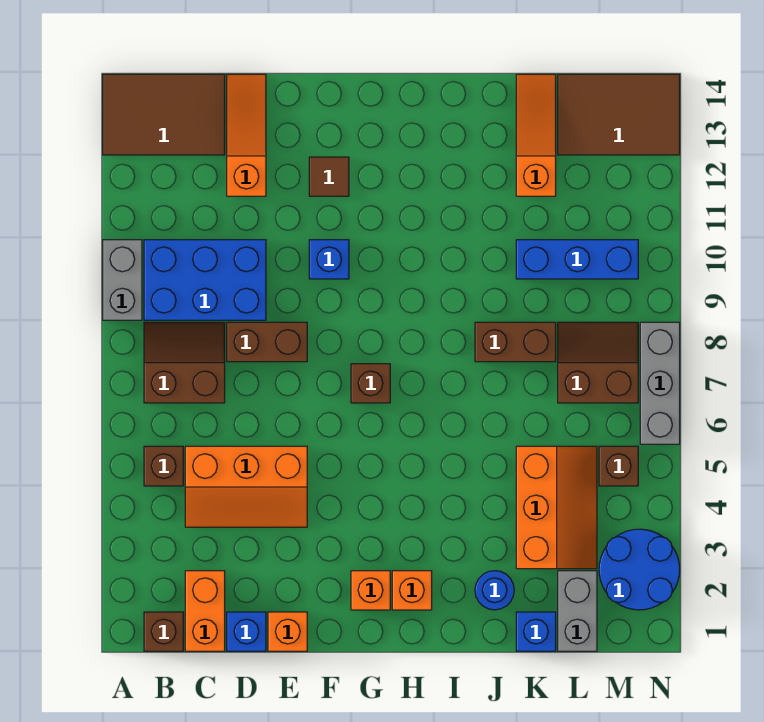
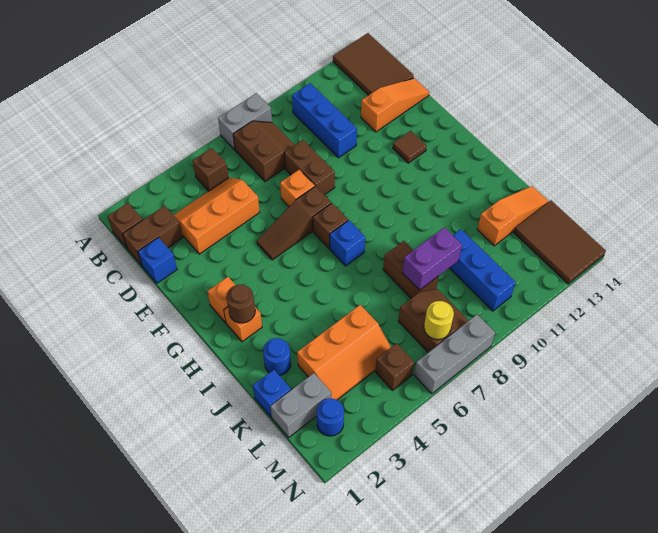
grey brick A9:A10 level 1 -> grey brick A7:A8 level 1
blue brick B9:D10 level 1 -> blue brick B10:D10 level 1
orange brick C1:C2 level 1 -> brown brick C1:C2 level 1
orange slope C4:E5 level 1 top 5 -> orange slope C3:D5 level 1 top D
orange brick E1 level 1 -> orange brick E7 level 1
none -> brown slope F5:F7 level 1 top 7
blue brick F10 level 1 -> blue brick H7 level 1
none -> brown round brick H2 level 2
none -> purple brick K8:K9 level 2
blue round brick M2:N3 level 1 -> blue round brick M2 level 1
none -> yellow round brick M7 level 2

